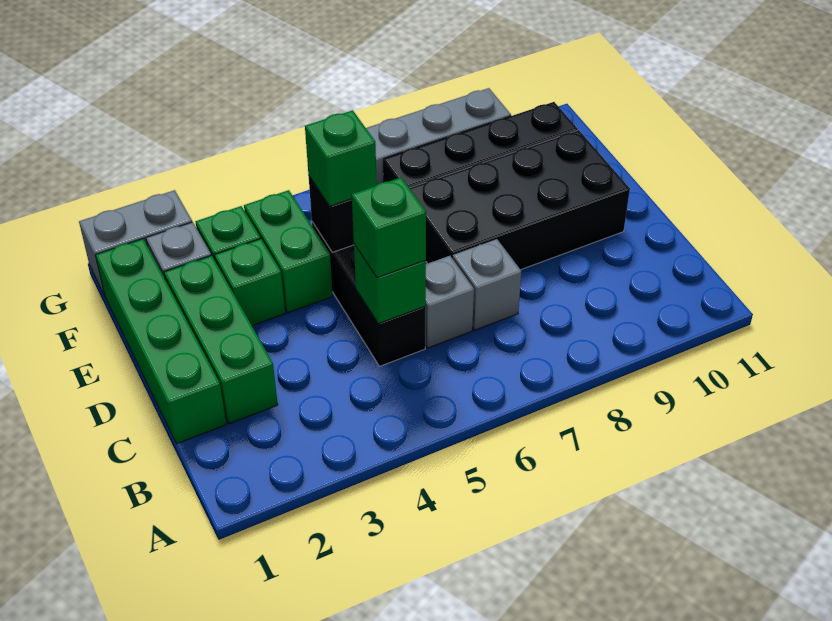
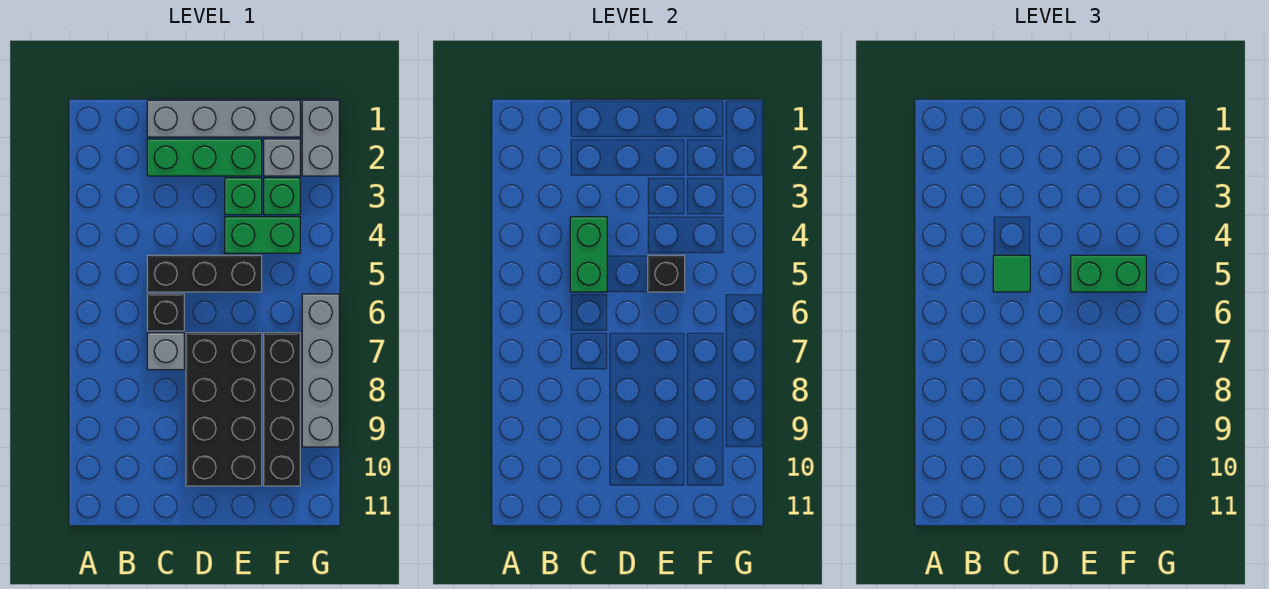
green brick C1:F1 level 1 -> grey brick C1:F1 level 1
green brick C5 level 2 -> green brick C4:C5 level 2
green brick C5 level 3 -> green tile C5 level 3
grey brick C6 level 1 -> black brick C6 level 1
green brick E5 level 3 -> green brick E5:F5 level 3

